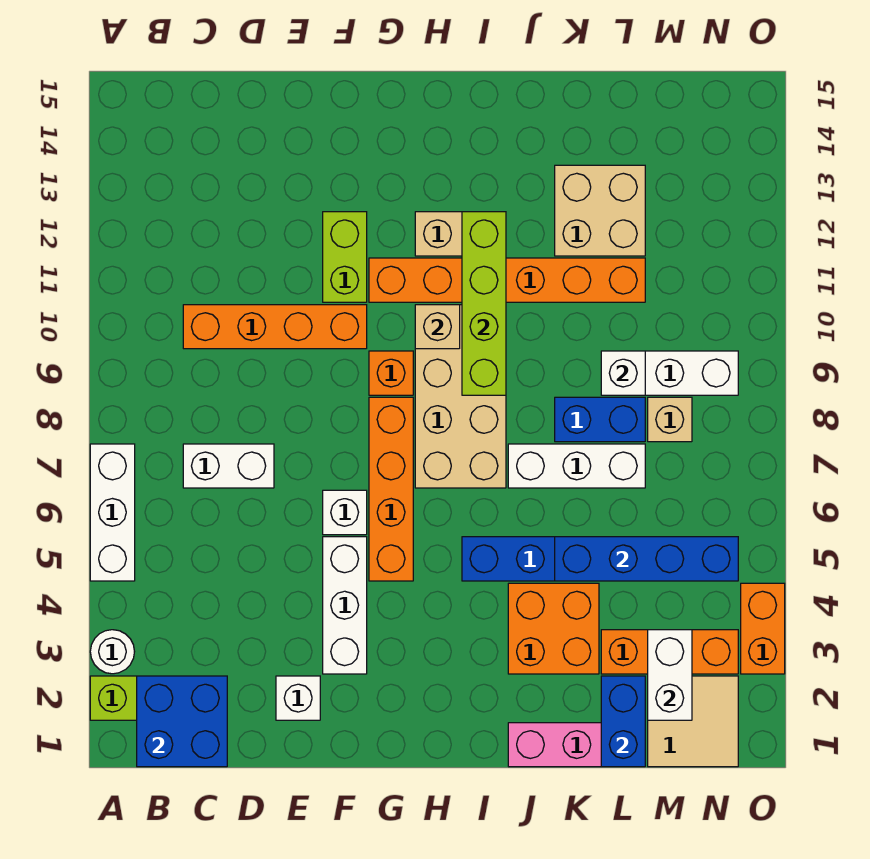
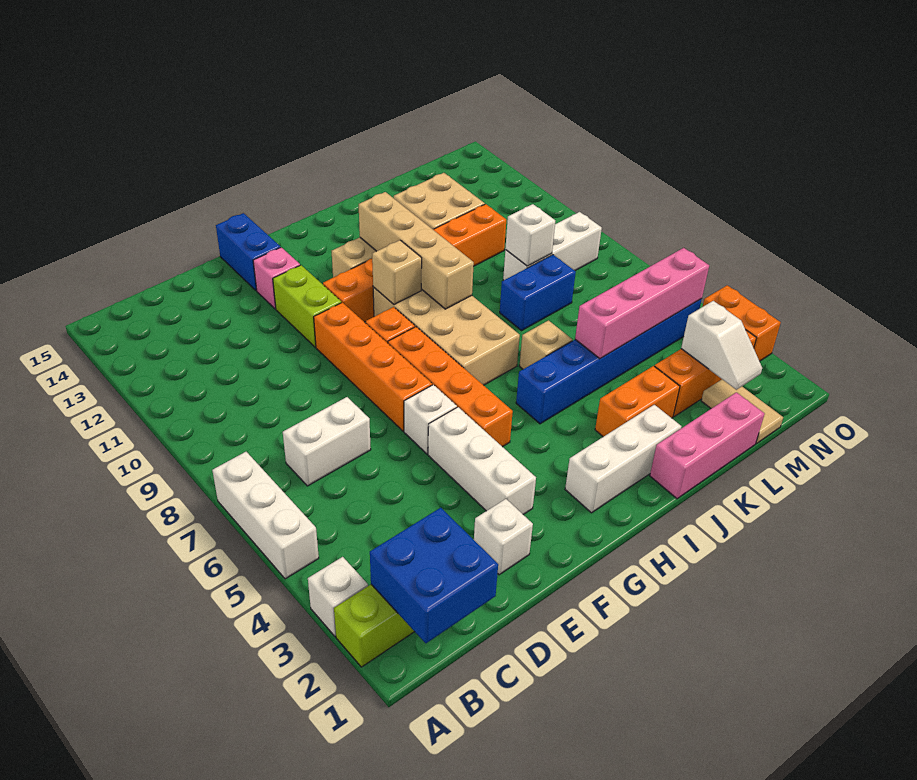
white round brick A3 level 1 -> white brick A3 level 1
orange brick C10:F10 level 1 -> orange brick F7:F10 level 1
none -> pink brick F13 level 1
lime brick I9:I12 level 2 -> tan brick I9:I12 level 2
orange brick J3:K4 level 1 -> orange brick J3:K3 level 1
white brick J7:L7 level 1 -> white brick H2:J2 level 1
blue brick K5:N5 level 2 -> pink brick K5:N5 level 2
blue brick L1:L2 level 2 -> blue brick F14:F15 level 1
tan tile M1:N2 level 1 -> tan tile M1:M2 level 1
white brick M2:M3 level 2 -> white slope M2:M3 level 2 top 3
tan brick M8 level 1 -> tan brick J6 level 1

